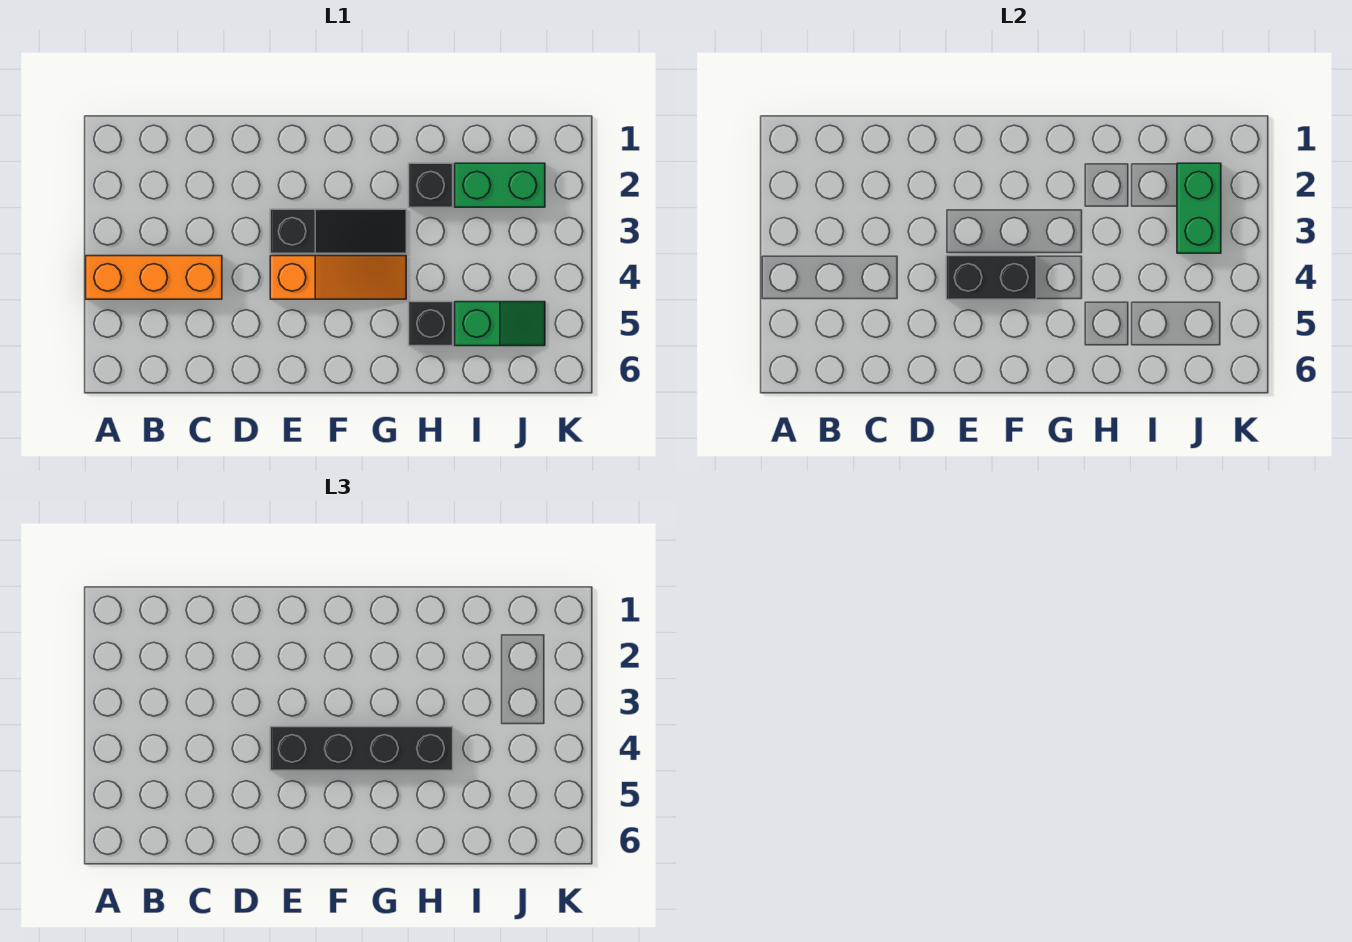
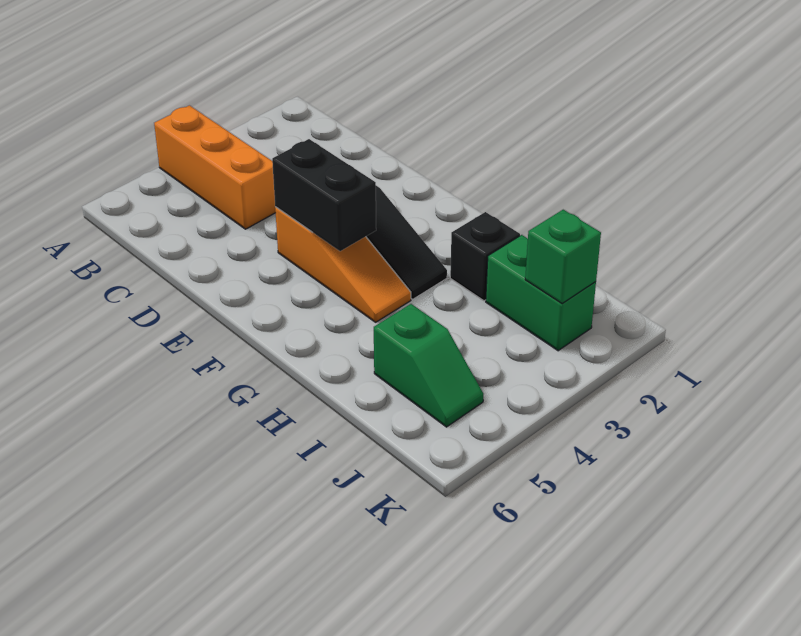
black brick E4:H4 level 3 -> none
black brick H5 level 1 -> none
green brick J2:J3 level 2 -> green brick J2 level 2

